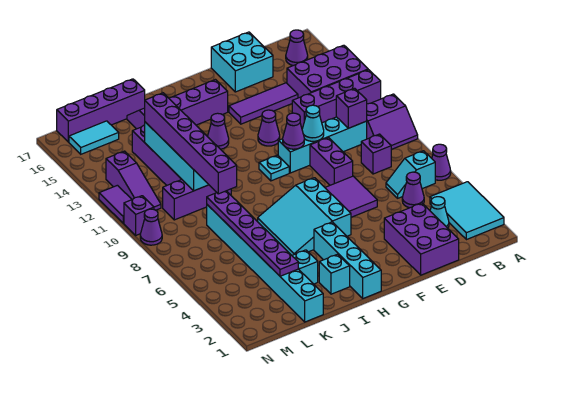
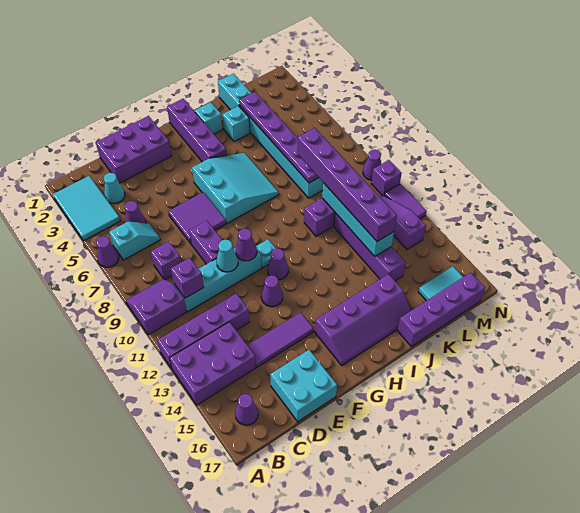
purple brick D1:E3 level 1 -> purple brick D1:F2 level 1
cyan brick H1:H4 level 1 -> purple brick H1:H4 level 1
purple cone H13 level 1 -> purple cone G11 level 1

